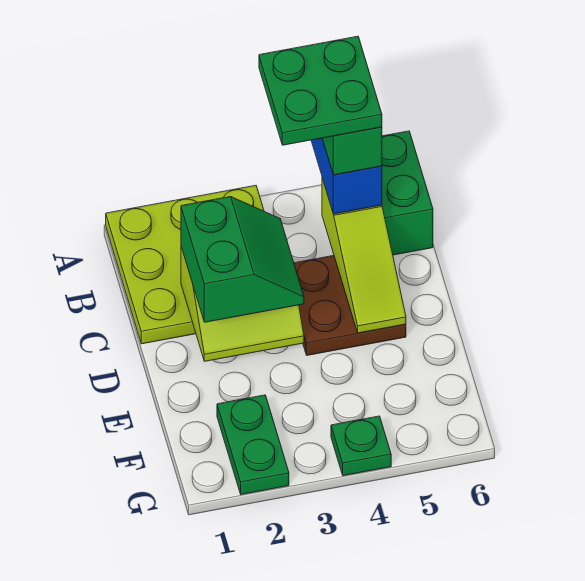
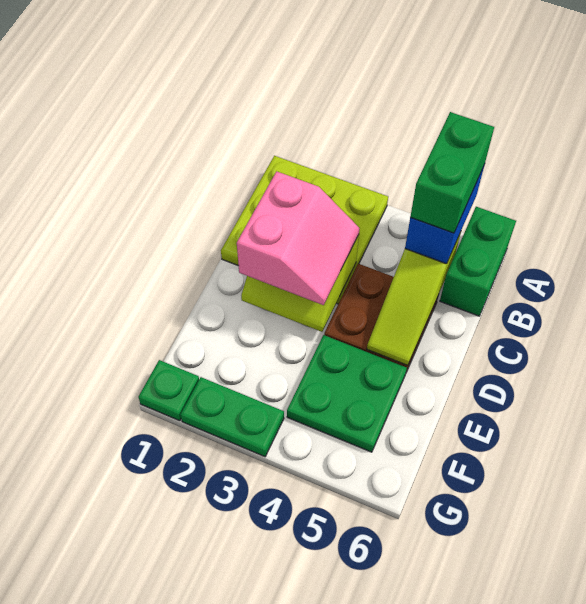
green plate A4:B5 level 5 -> green plate E4:F5 level 1
green slope C2:D3 level 3 top 2 -> pink slope C2:D3 level 3 top 2
green plate F2:G2 level 1 -> green plate G2:G3 level 1
green plate G4 level 1 -> green plate G1 level 1

